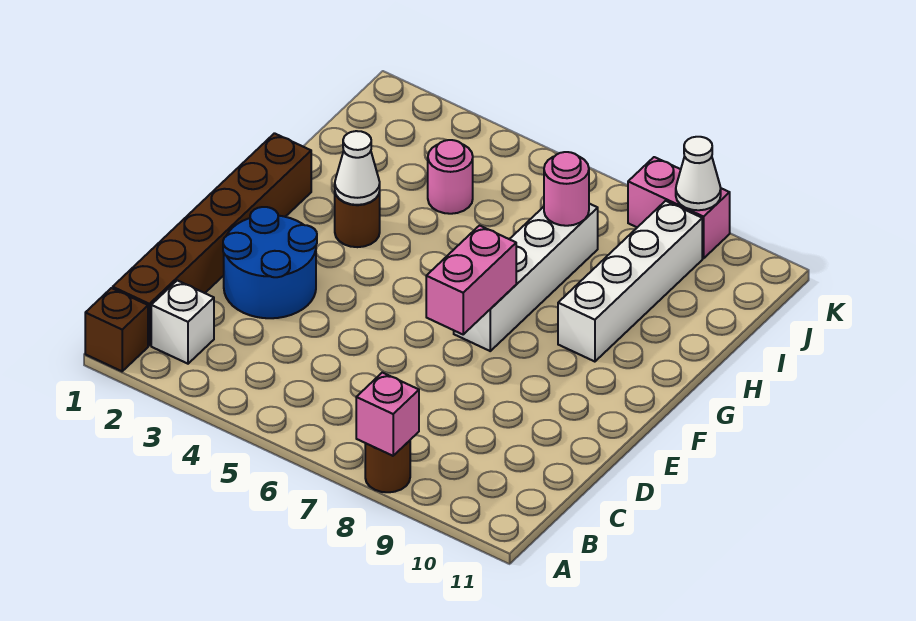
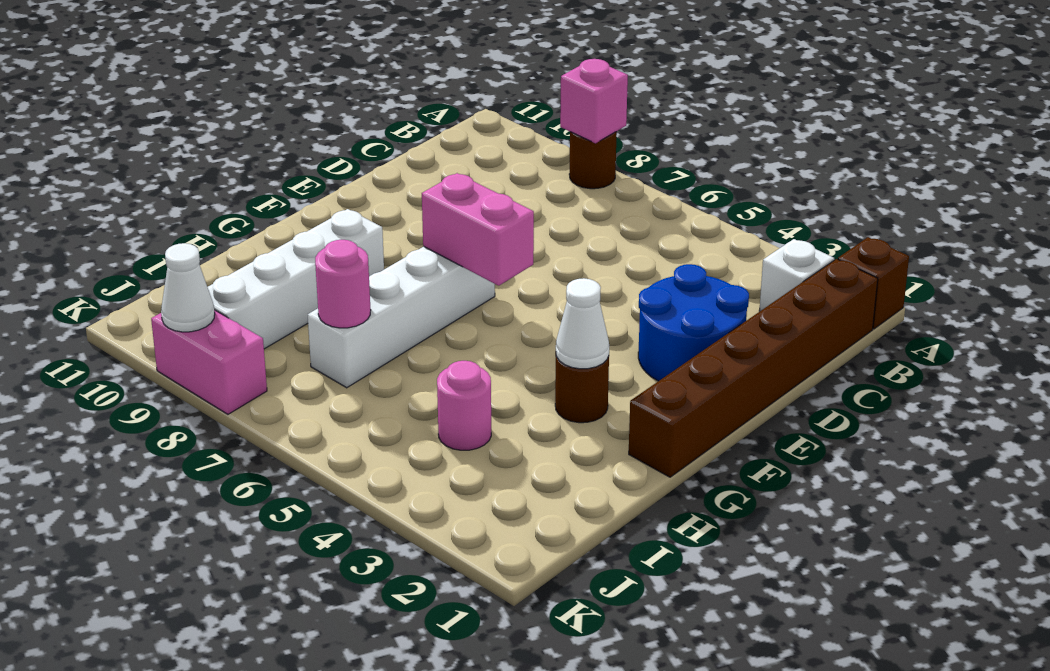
pink brick E7:F7 level 2 -> pink brick F6:F7 level 2

